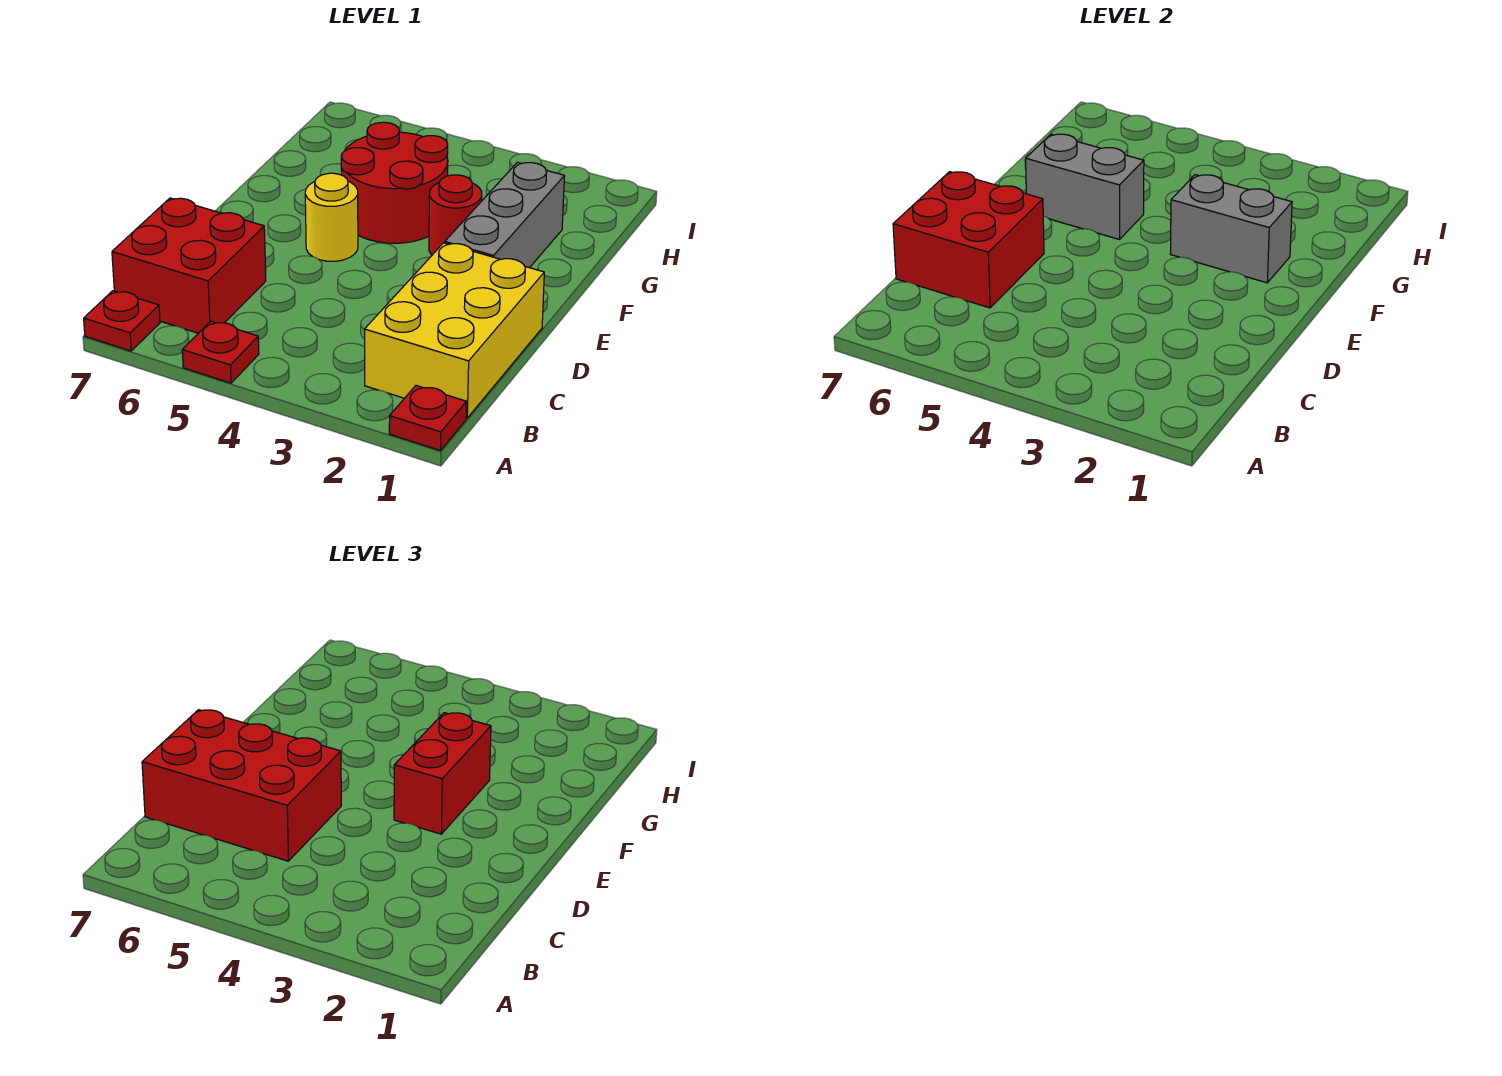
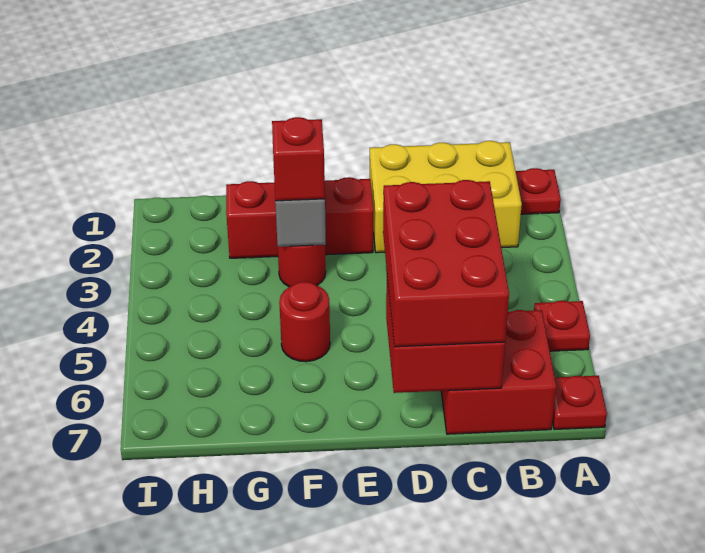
grey brick E2:G2 level 1 -> red brick E2:G2 level 1
red brick E3:F3 level 3 -> red brick F3 level 3
yellow round brick E5 level 1 -> none
red round brick F4:G5 level 1 -> red round brick F5 level 1
grey brick F5:F6 level 2 -> none

